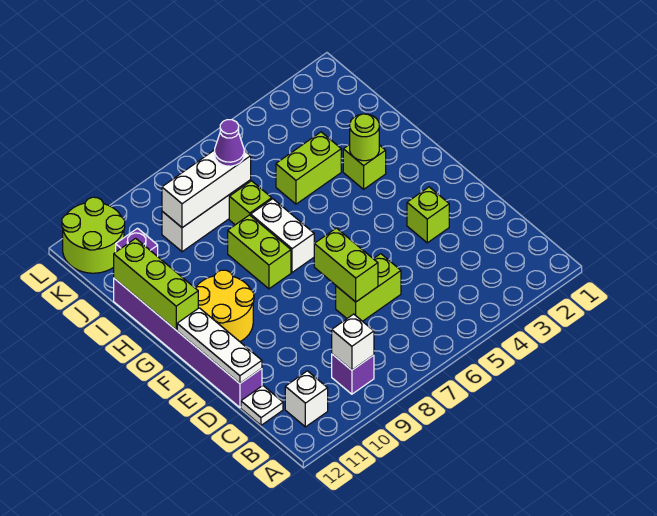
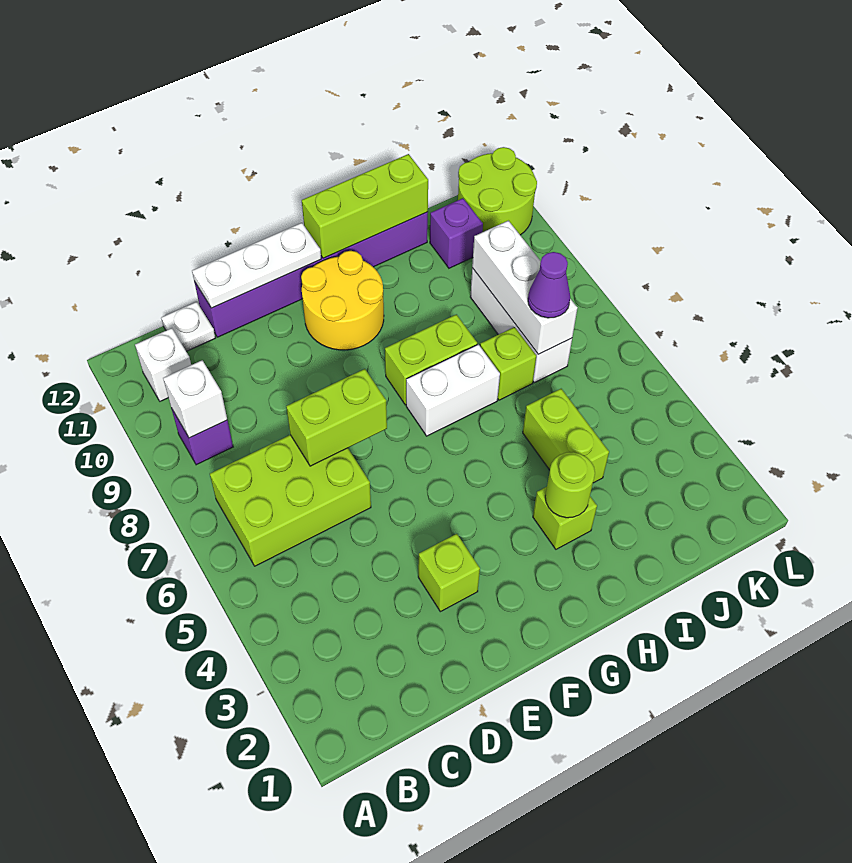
lime brick D6:D7 level 1 -> lime brick B6:D7 level 1

